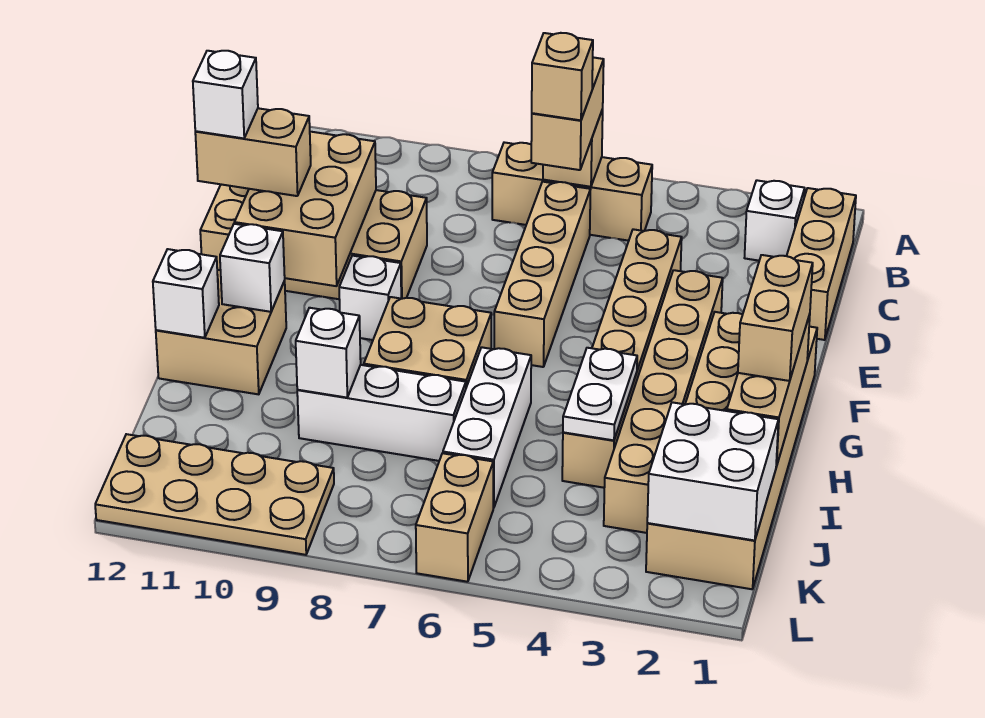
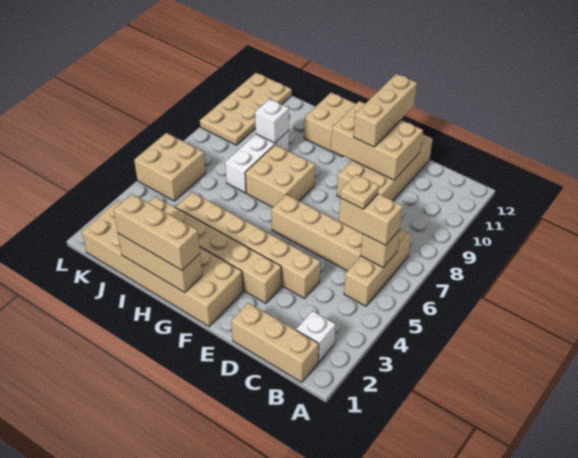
tan brick C6 level 4 -> tan plate C6 level 4
tan brick E11:E12 level 3 -> tan brick E10:E12 level 3
white brick E12 level 4 -> none
white brick F9 level 1 -> none
tan brick G1:H1 level 3 -> tan brick G1:I1 level 3
white brick G11 level 2 -> none
white plate H4:I4 level 2 -> none
white brick H6:J6 level 1 -> none
white brick H12 level 2 -> none
white brick J1:K2 level 2 -> none
tan brick K6:L6 level 1 -> tan brick K5:L6 level 1

